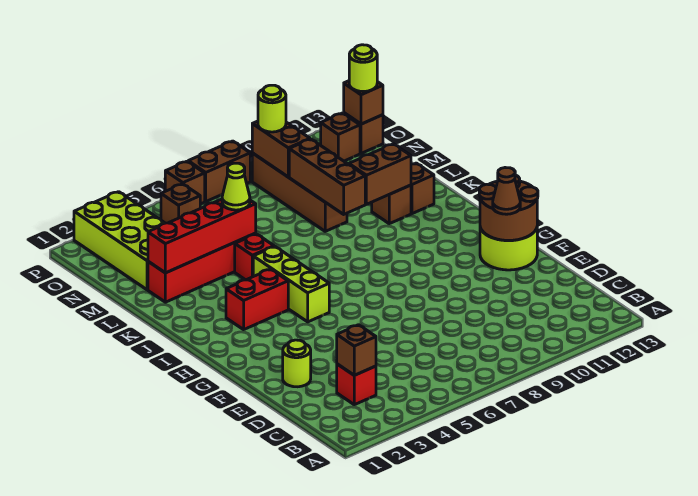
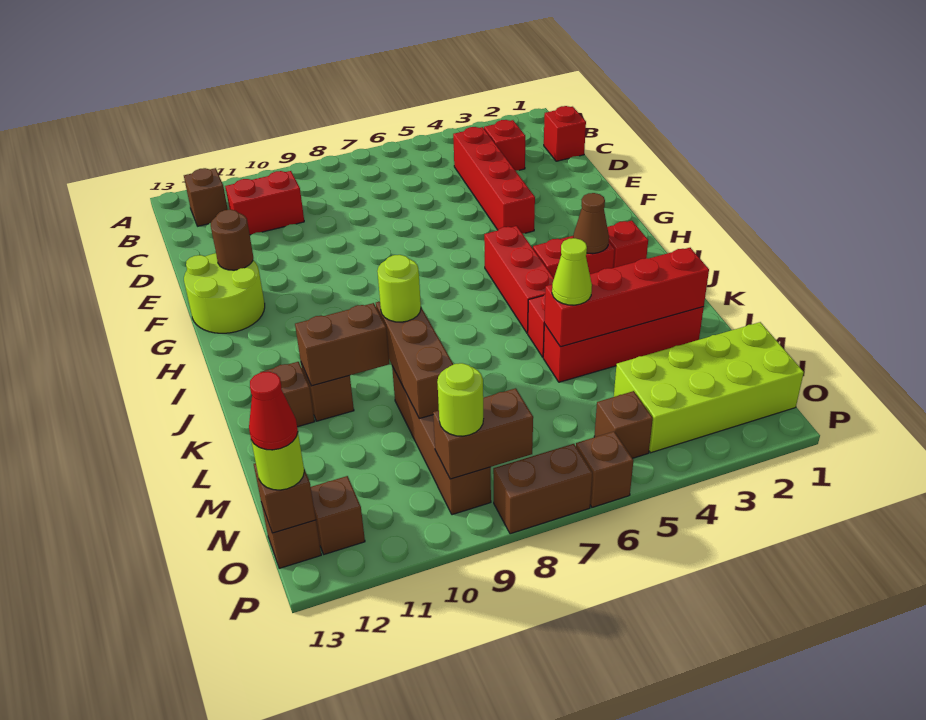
none -> red brick C1 level 1
brown brick C3 level 2 -> brown brick B12 level 1
none -> red brick C4:F4 level 1
none -> red brick C10:C11 level 1
lime round brick E2 level 1 -> lime round brick K9 level 3
brown round brick F12:G13 level 2 -> brown round brick F12 level 2
brown cone F12 level 3 -> brown cone I3 level 2
lime brick H5:J5 level 1 -> red brick H5:J5 level 1
none -> red brick I2 level 1
lime brick M2:P3 level 1 -> lime brick N1:O4 level 1
brown brick N9:O9 level 2 -> brown brick O8:O9 level 2
none -> red cone O13 level 4

